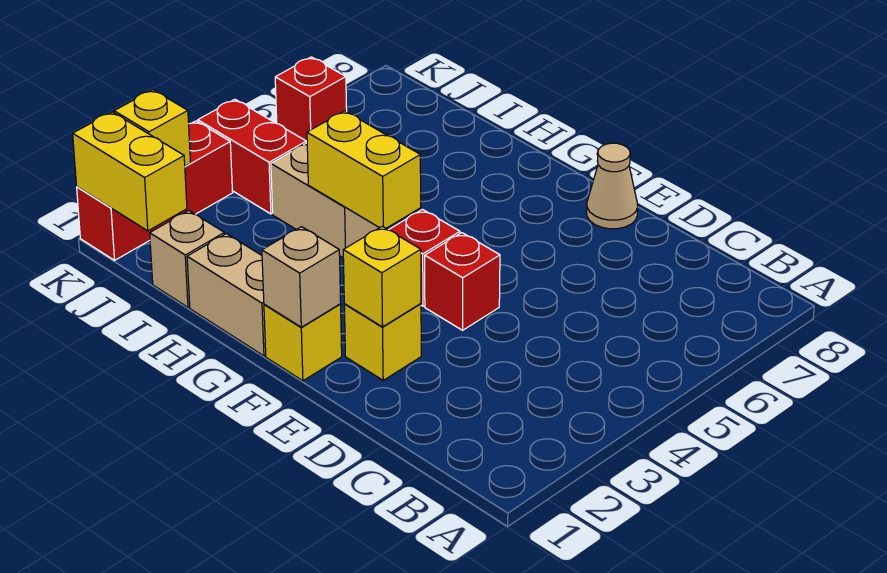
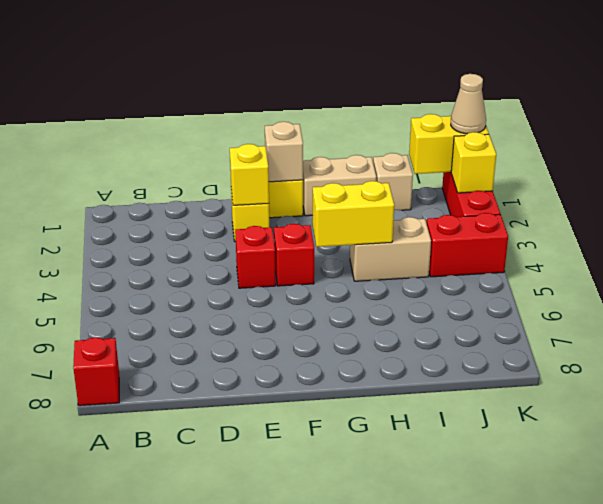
tan cone E8 level 1 -> tan cone K1 level 3
red brick K6 level 1 -> red brick A8 level 1

